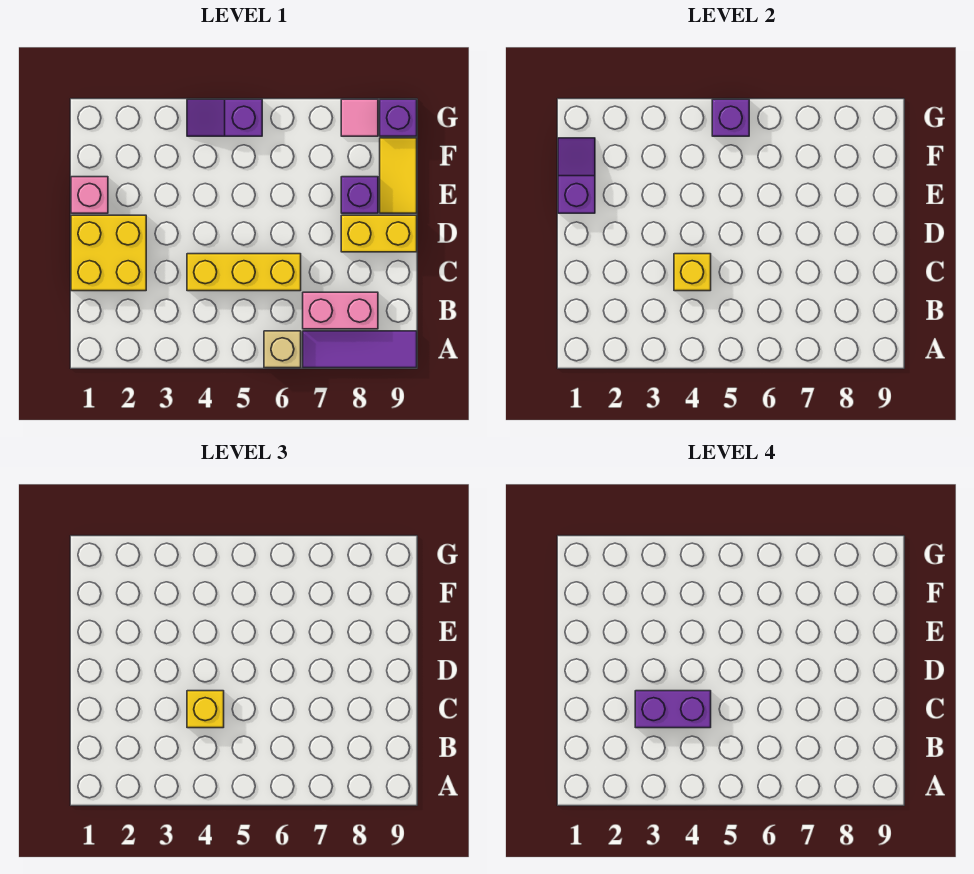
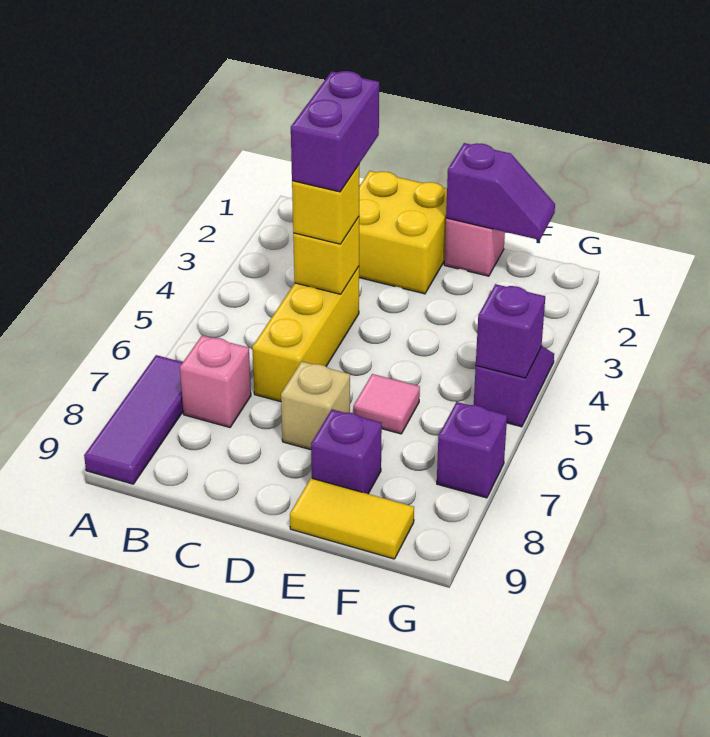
tan brick A6 level 1 -> tan brick D7 level 1
pink brick B7:B8 level 1 -> pink brick B7 level 1
yellow brick D8:D9 level 1 -> none
pink tile G8 level 1 -> pink tile E6 level 1
purple brick G9 level 1 -> purple brick G7 level 1

